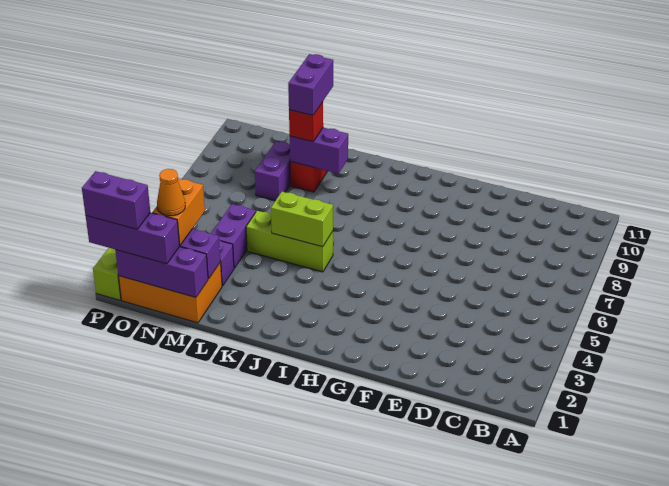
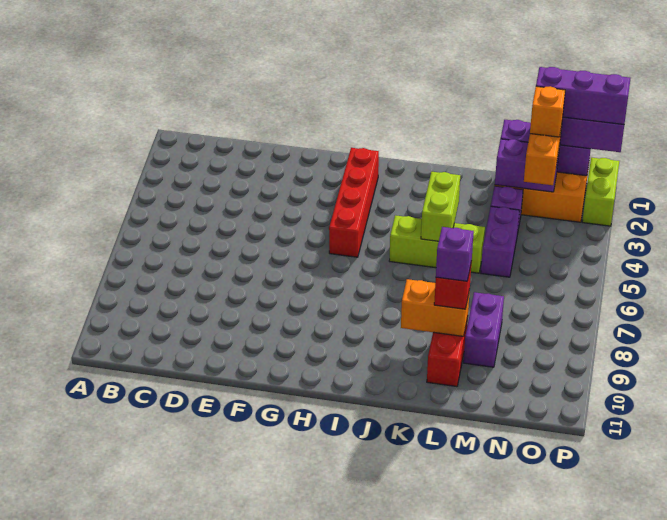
none -> red brick H2:H5 level 1
lime brick J5:K5 level 2 -> lime brick K4:K5 level 2
purple brick K9:L9 level 2 -> orange brick K9:L9 level 2
purple brick L9:L10 level 4 -> purple brick L9 level 4
orange cone N2 level 4 -> orange brick N2 level 4
purple brick O1:P1 level 4 -> purple brick N1:P1 level 4

